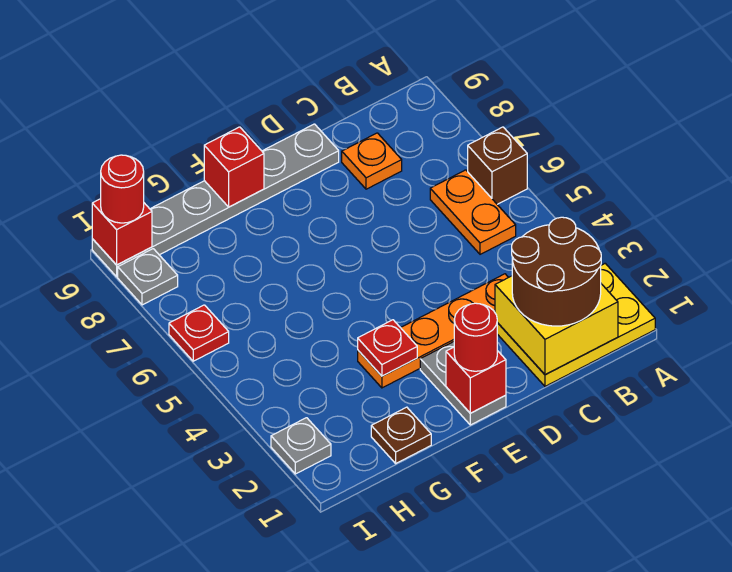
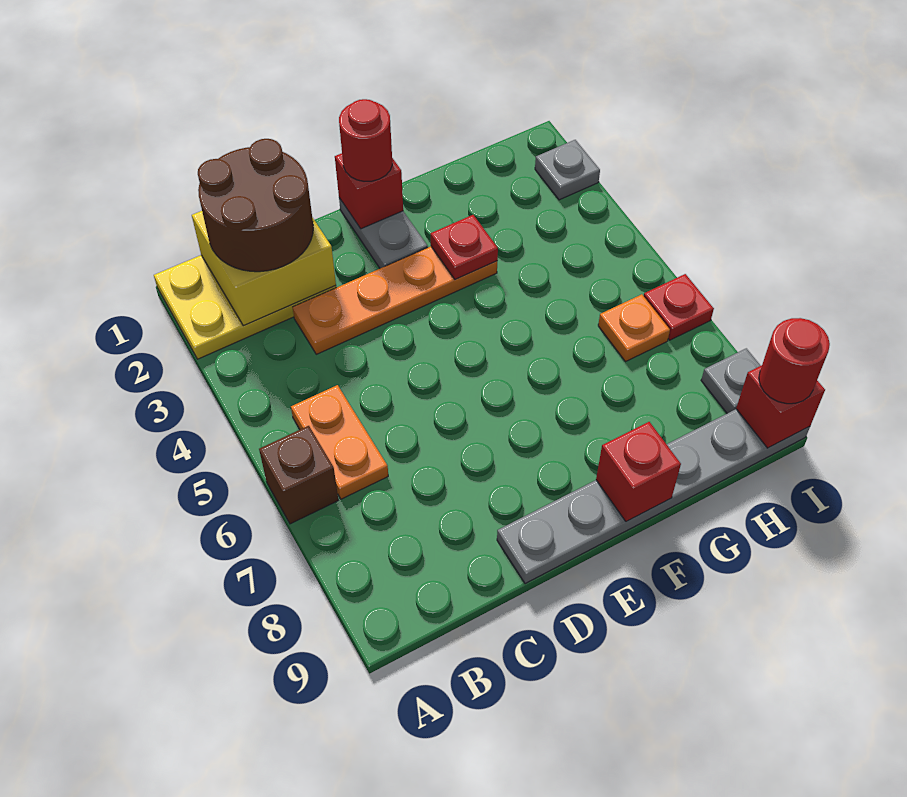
orange plate C8 level 1 -> orange plate H6 level 1
brown plate G1 level 1 -> none

